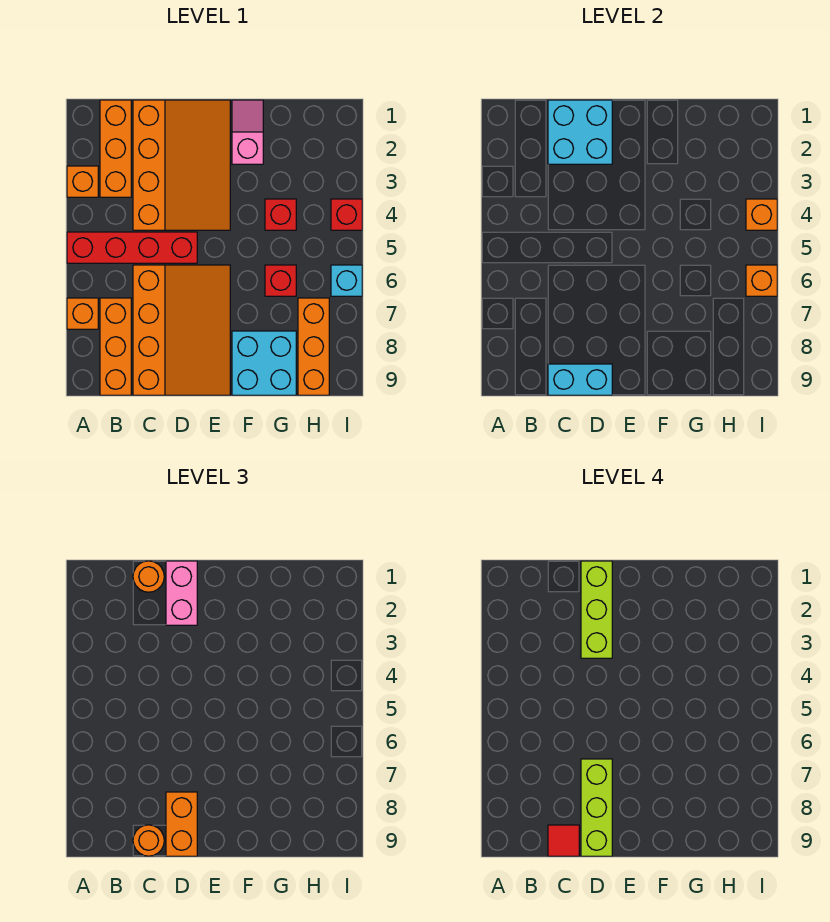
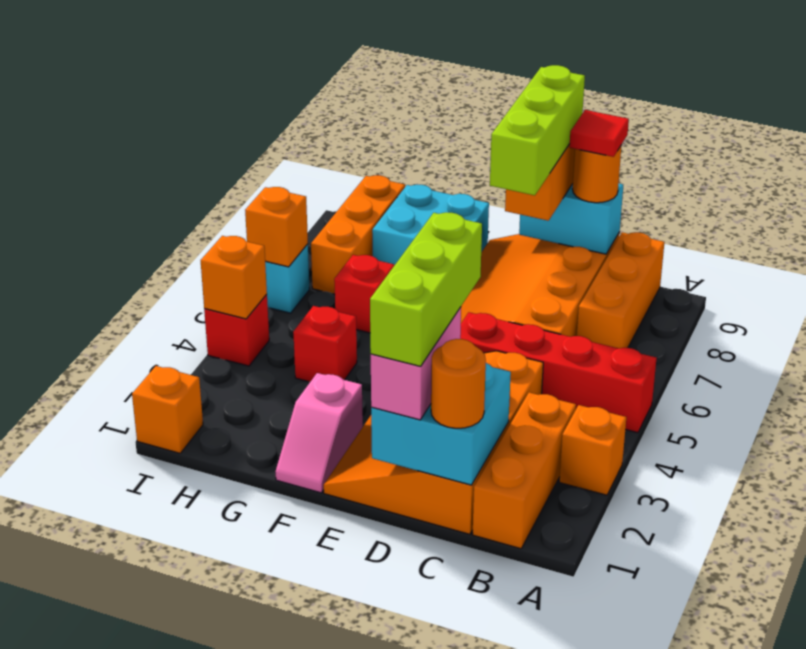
orange brick A7 level 1 -> orange brick I1 level 1

